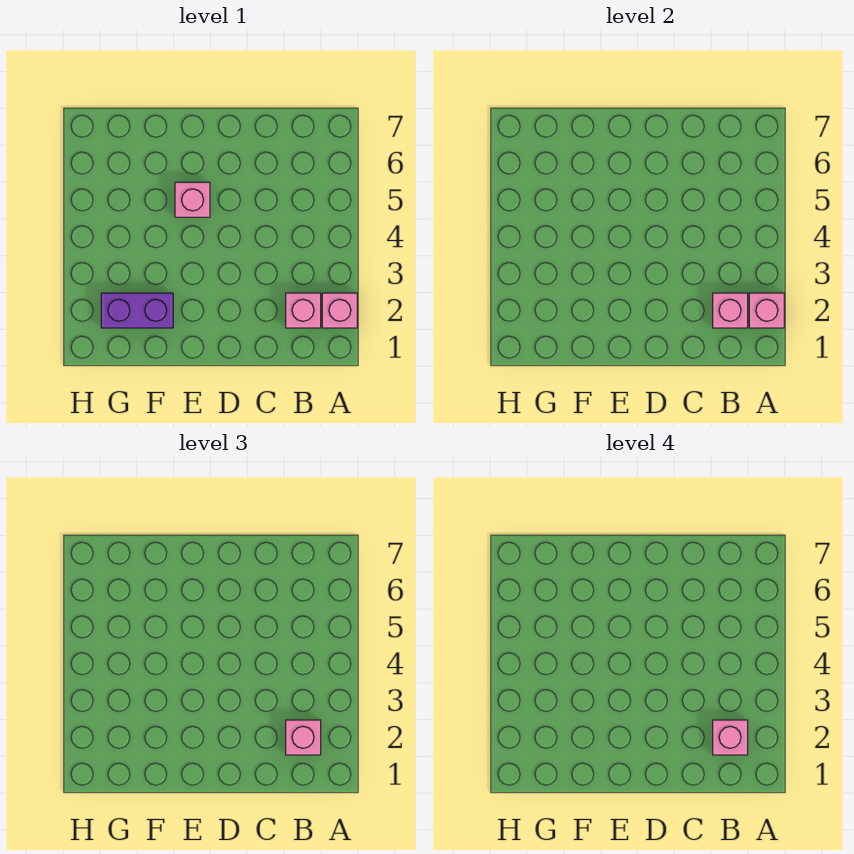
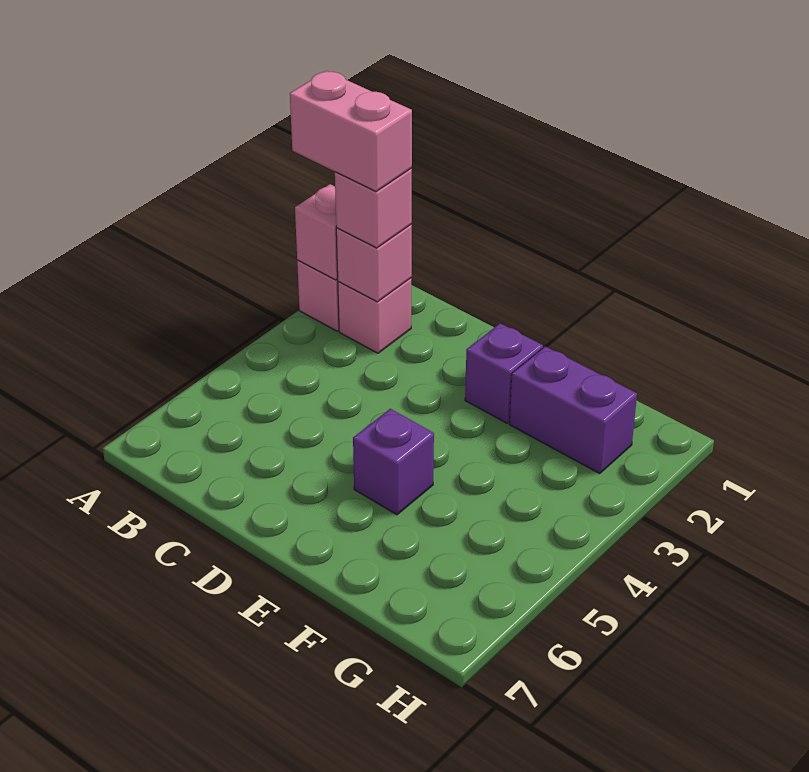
pink brick B2 level 4 -> pink brick A2:B2 level 4
none -> purple brick E2 level 1
pink brick E5 level 1 -> purple brick E5 level 1

